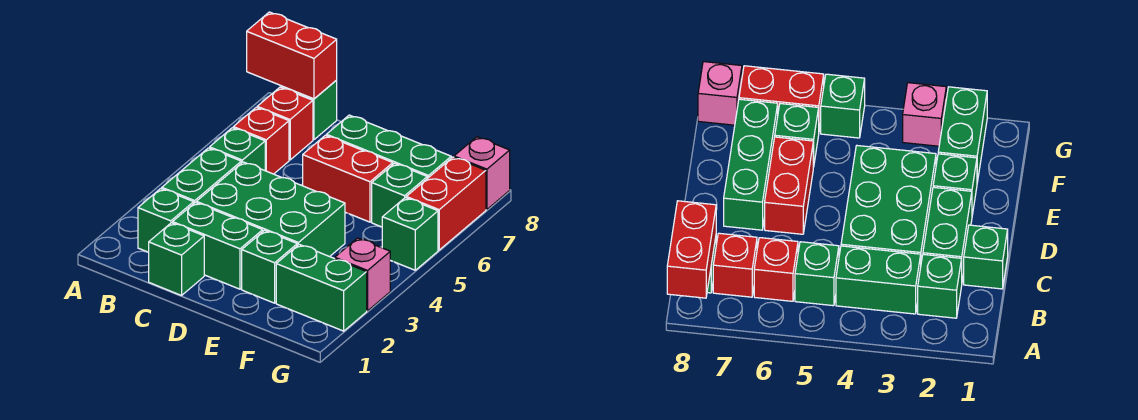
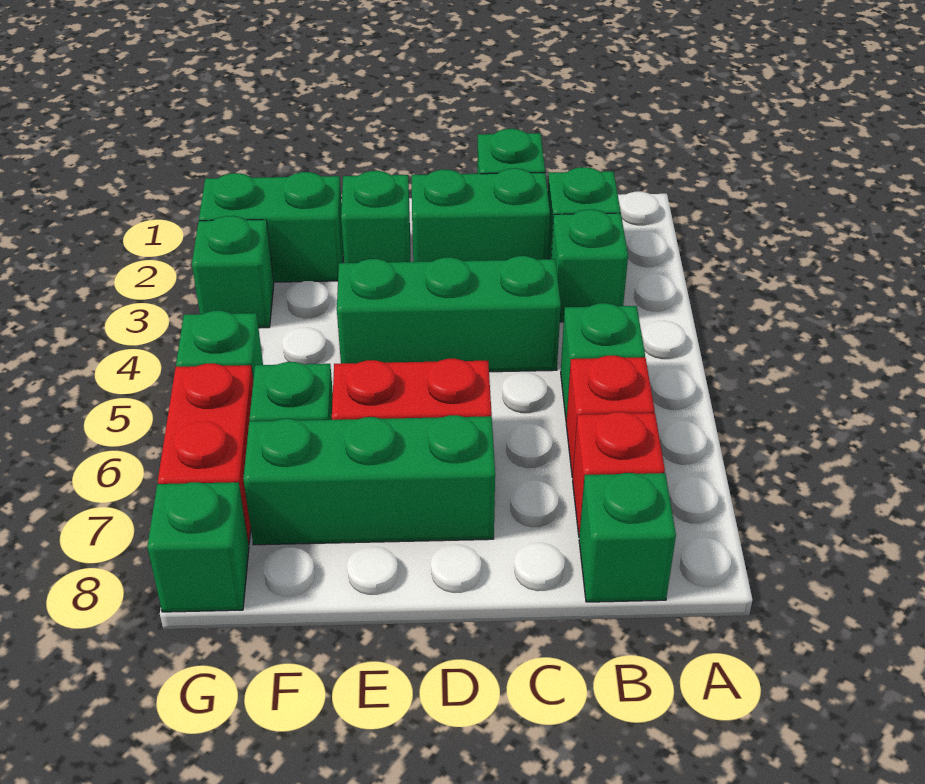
red brick A8:B8 level 2 -> none
green brick B3:B4 level 1 -> green brick B3 level 1
green brick C3:E4 level 1 -> green brick C4:E4 level 1
pink brick G3 level 1 -> green brick G3 level 1
pink brick G8 level 1 -> green brick G8 level 1

